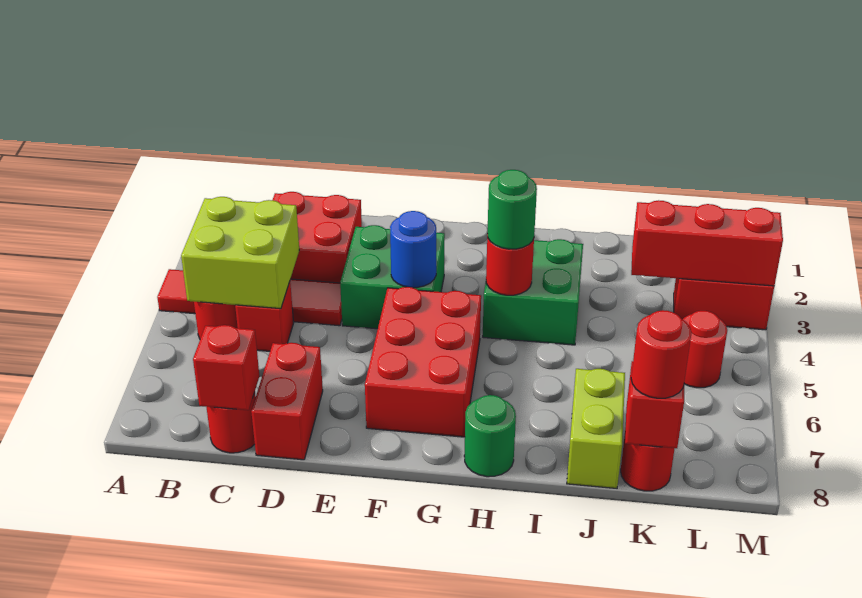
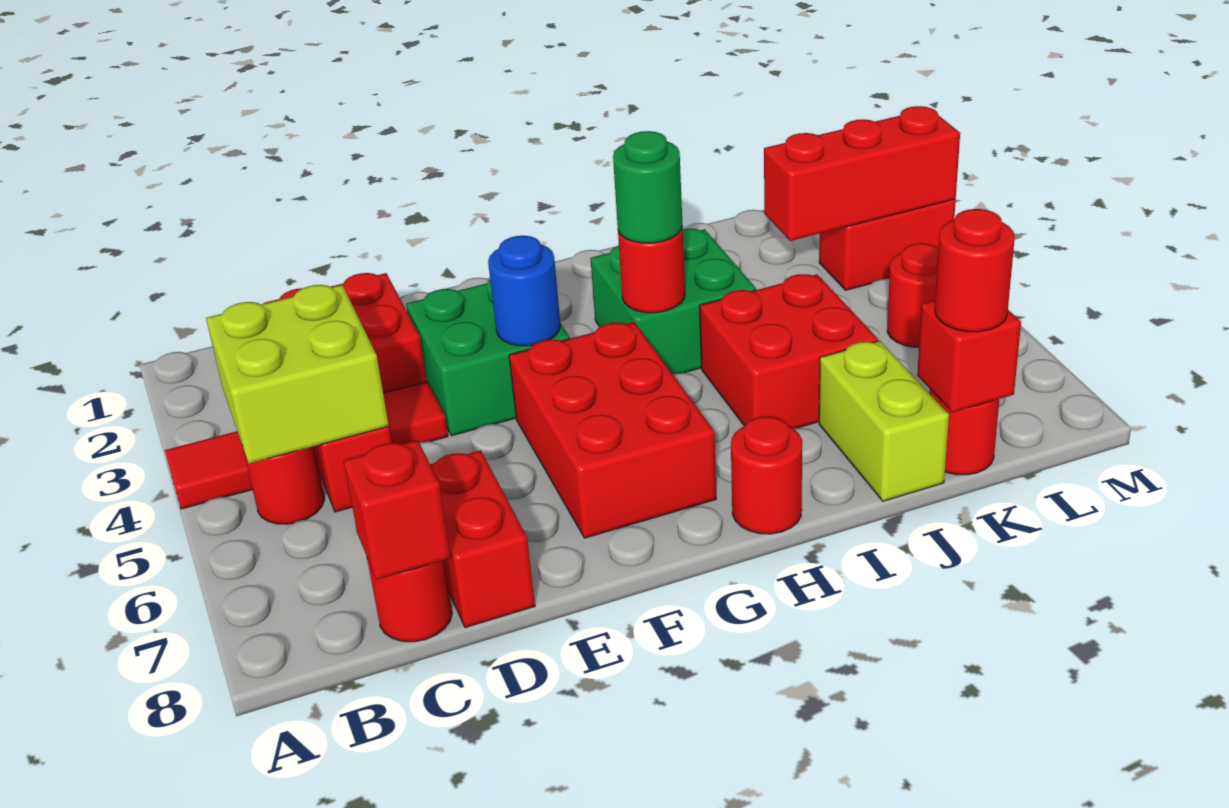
green round brick H8 level 1 -> red round brick H8 level 1
none -> red brick I5:J6 level 1

